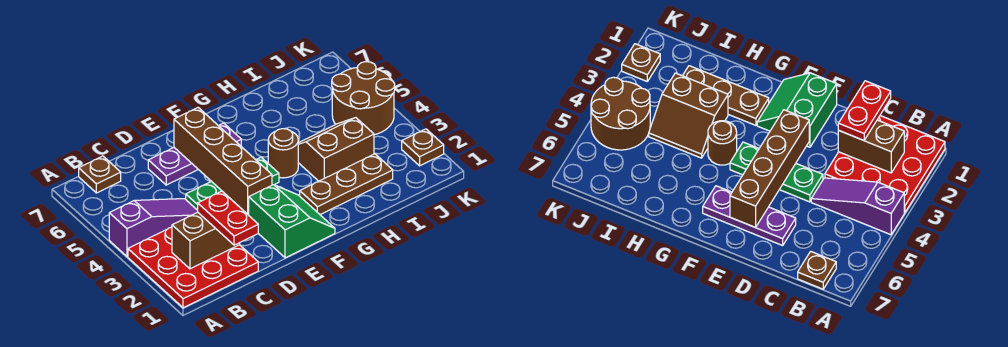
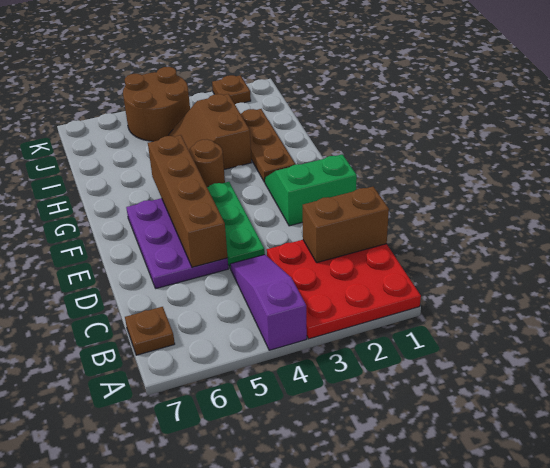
brown brick B2:C2 level 2 -> brown brick C1:C2 level 2
red plate C1:C2 level 3 -> none
purple plate D6:F6 level 1 -> purple plate D5:F6 level 1
brown brick E3:E6 level 2 -> brown brick D5:G5 level 2

